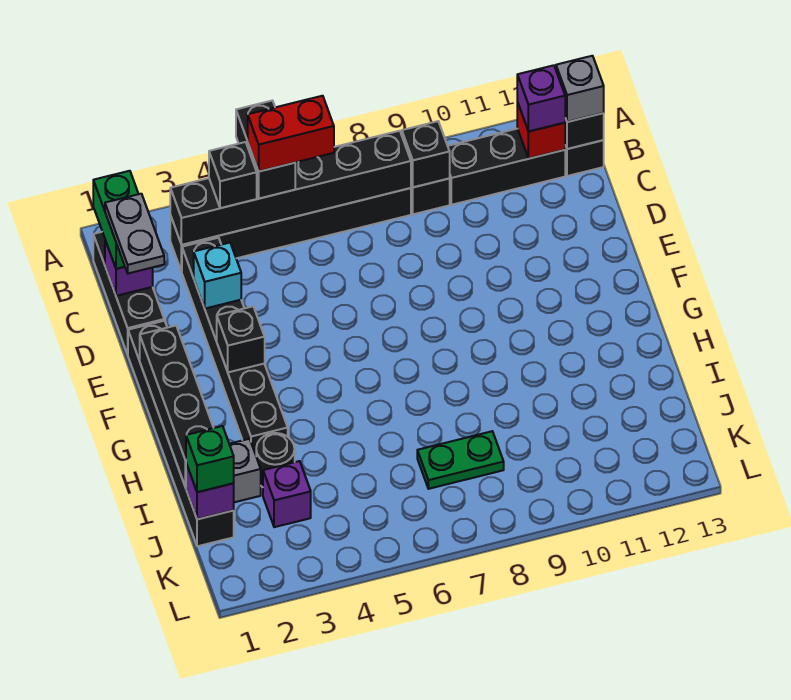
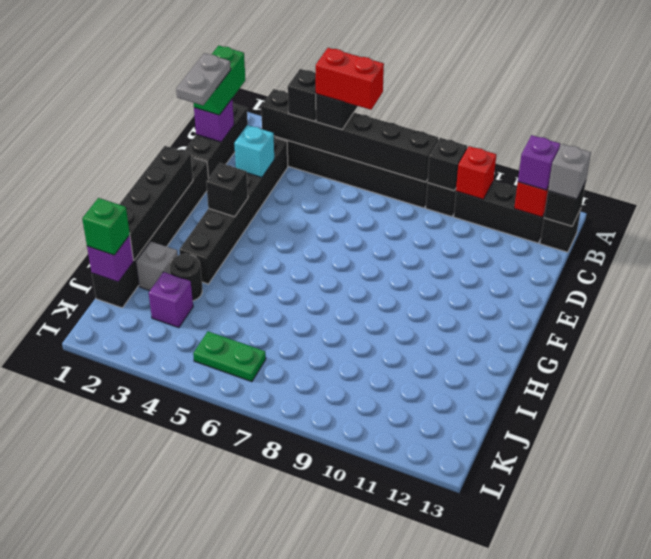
none -> red brick B10 level 2
green plate J7:J8 level 1 -> green plate K5:K6 level 1

